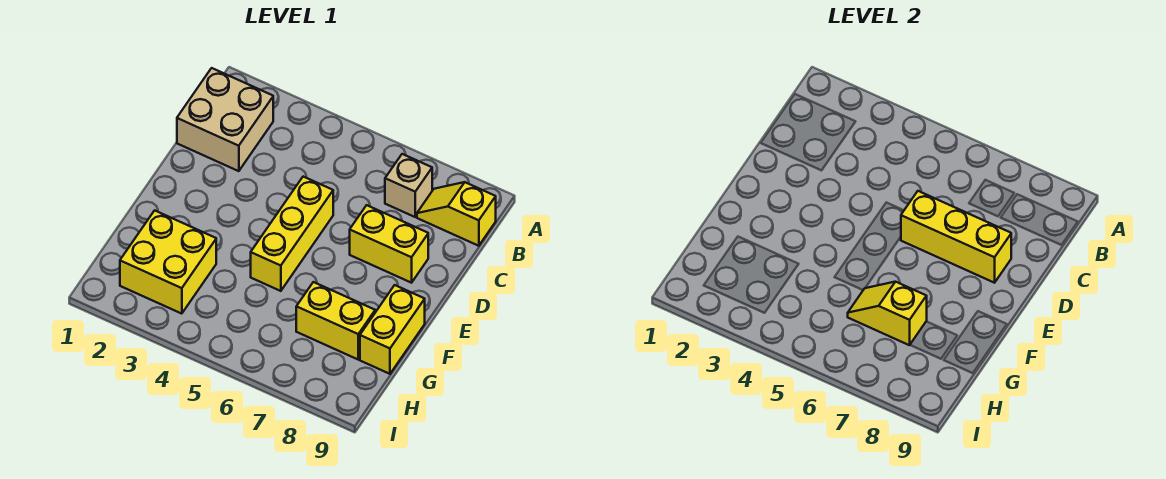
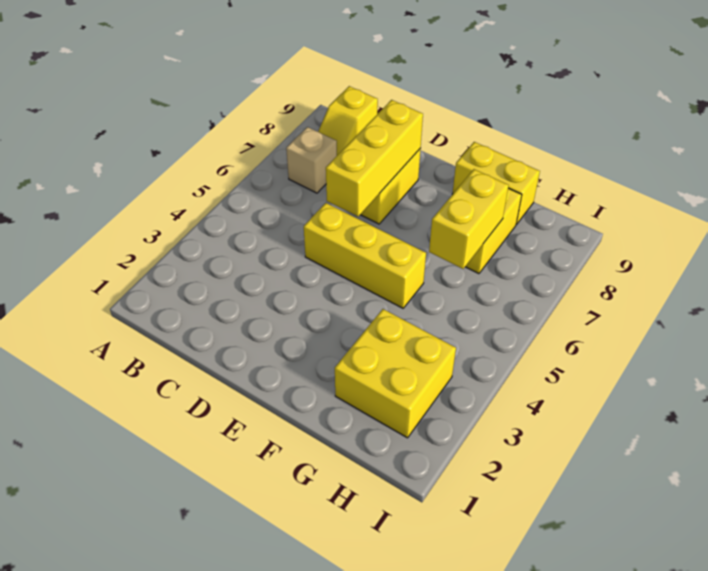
tan brick B1:C2 level 1 -> none
yellow slope G6:G7 level 2 top 7 -> yellow brick G6:G7 level 2

